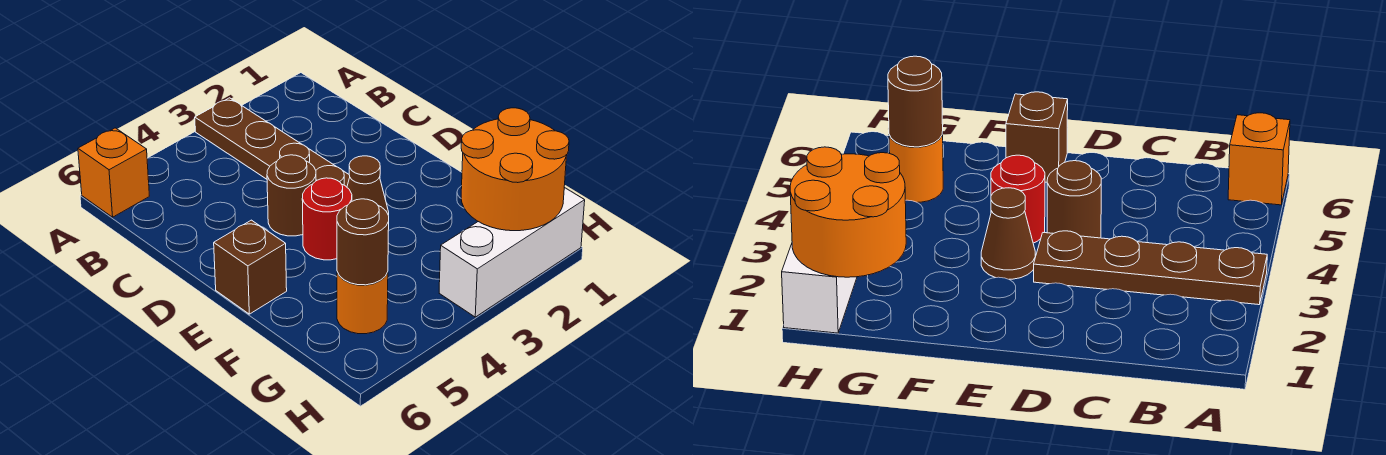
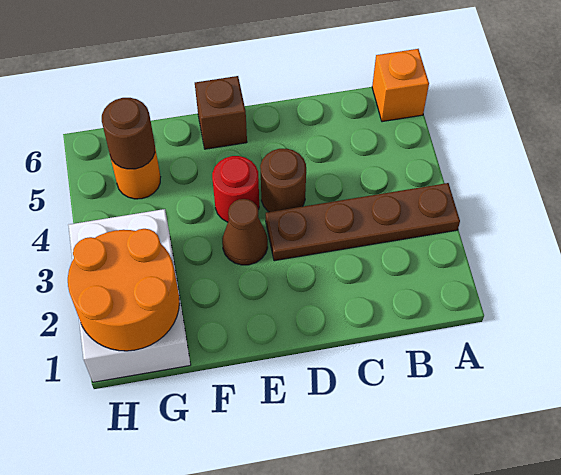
white brick H1:H3 level 1 -> white brick G1:H3 level 1

